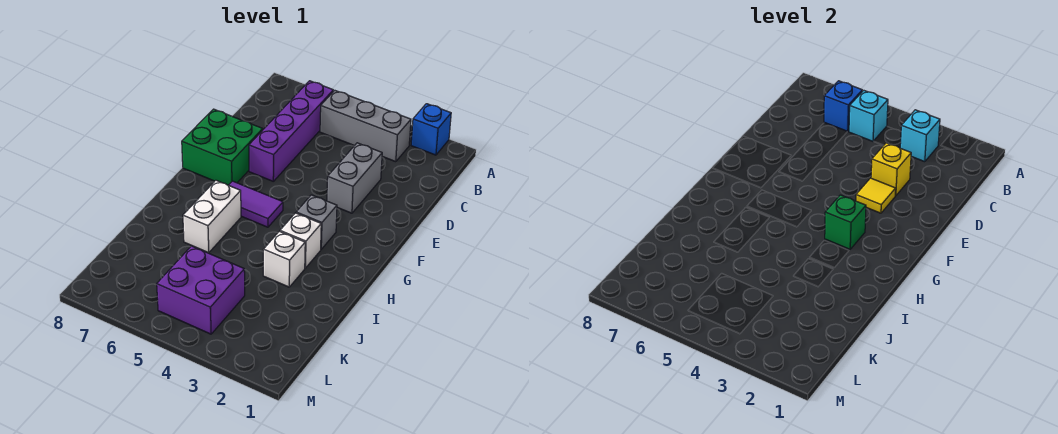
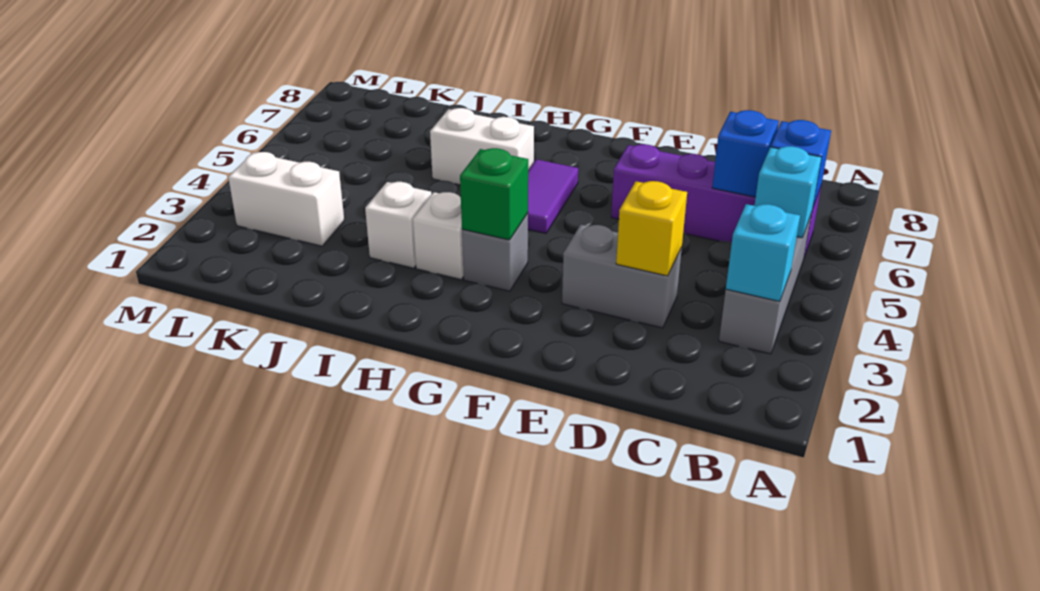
blue brick A2 level 1 -> blue brick C6 level 2
yellow tile E3 level 2 -> none
green brick E7:F8 level 1 -> none
none -> white brick K3:L3 level 1
purple brick K4:L5 level 1 -> none

